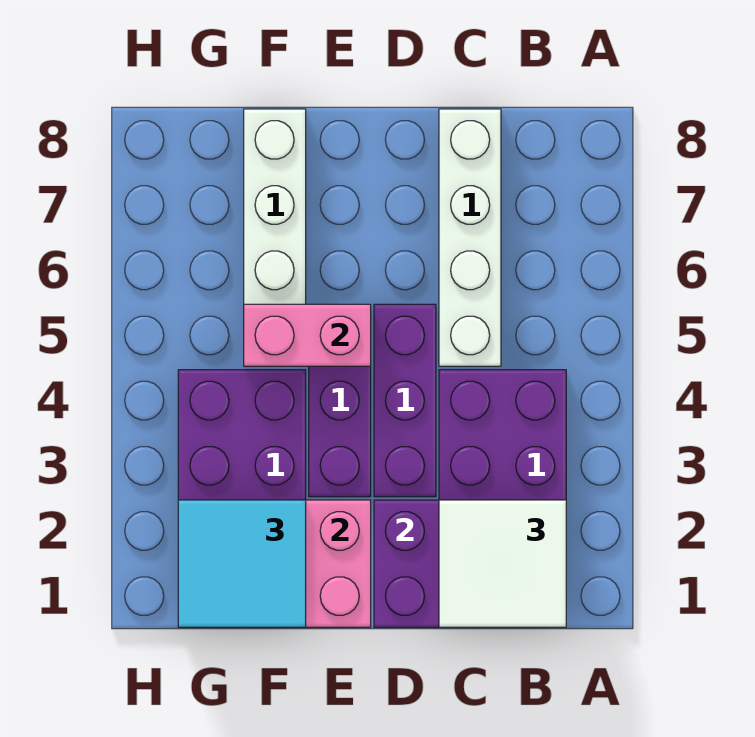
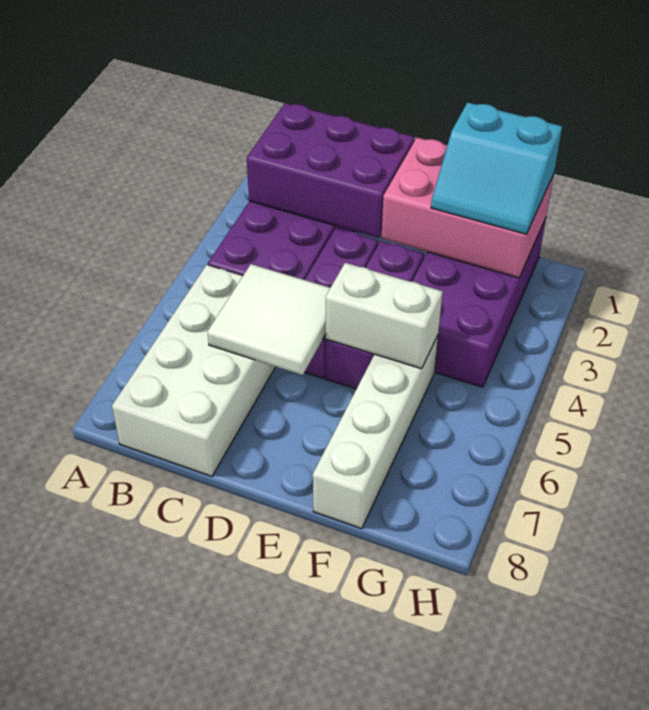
white tile B1:C2 level 3 -> white tile C5:D6 level 2
white brick C5:C8 level 1 -> white brick B5:C8 level 1
pink brick E5:F5 level 2 -> white brick E5:F5 level 2
cyan tile F1:G2 level 3 -> cyan slope F1:G2 level 3 top 1

